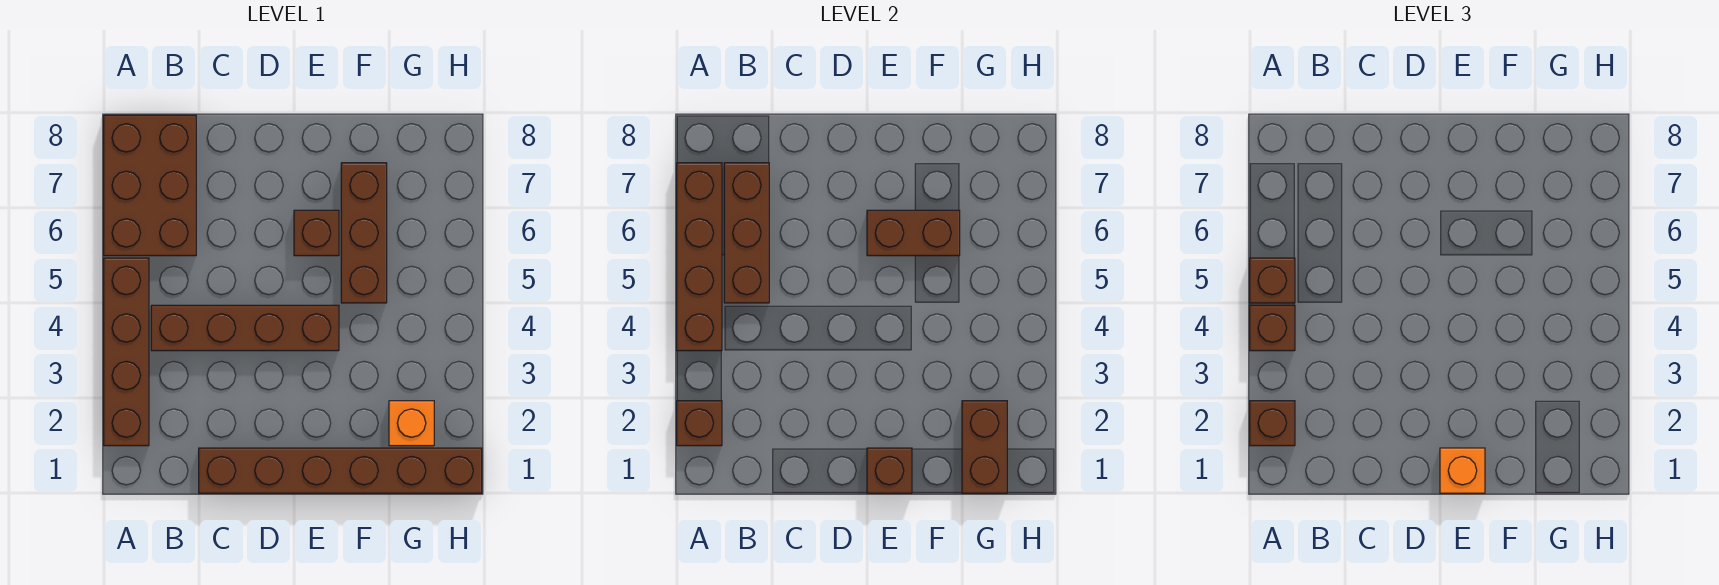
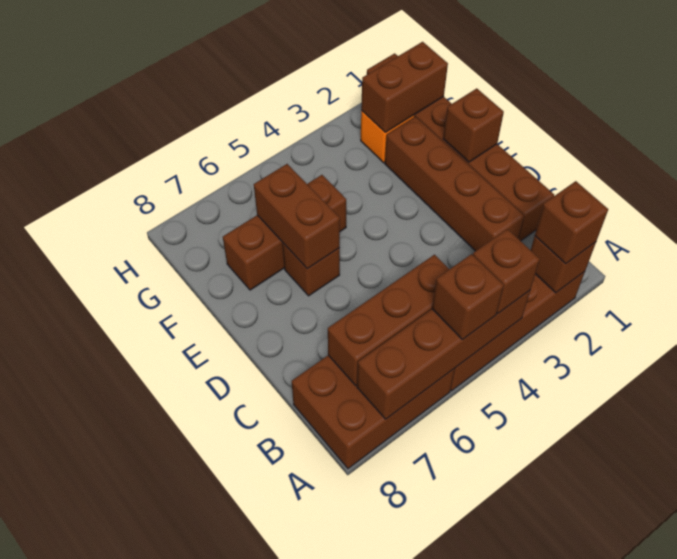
brown brick B4:E4 level 1 -> brown brick C2:F2 level 1
orange brick E1 level 3 -> none

